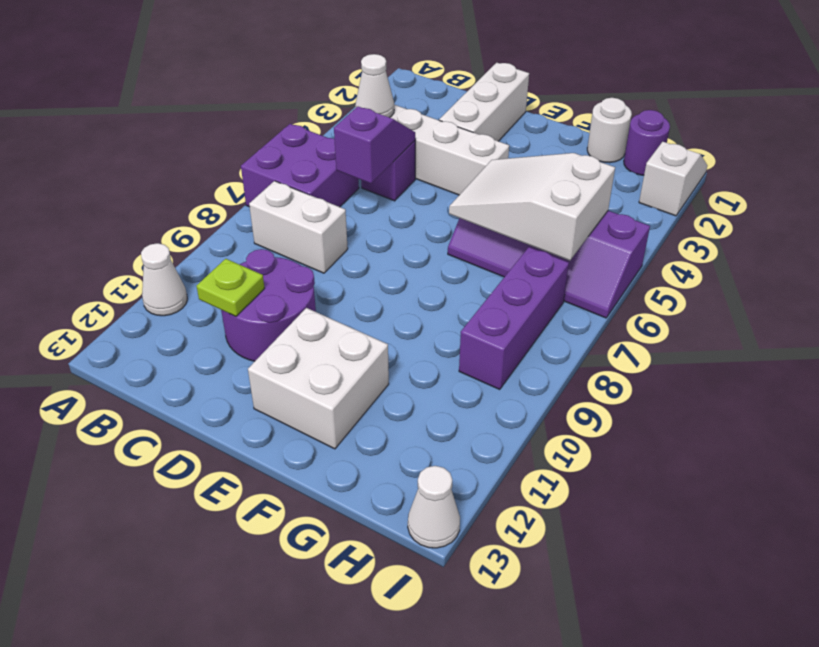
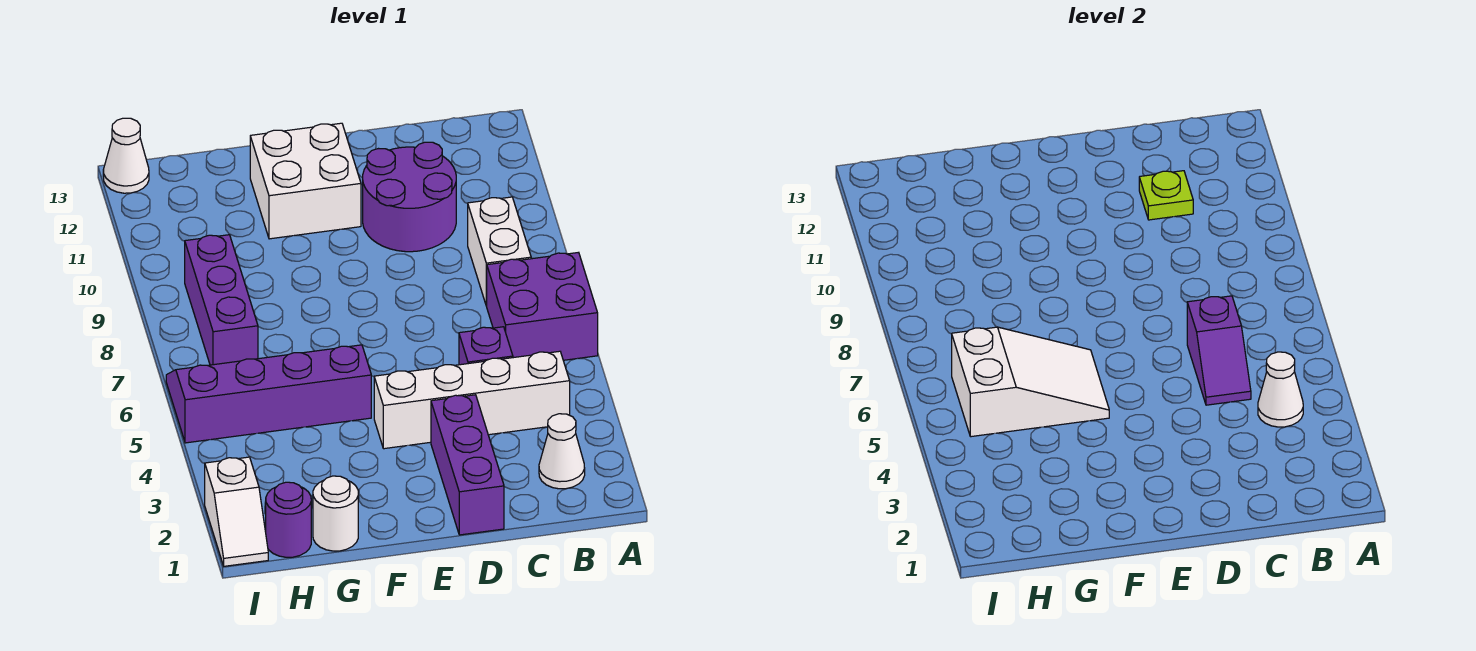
white cone A11 level 1 -> white cone B2 level 1
white brick B8:C8 level 1 -> white brick B8:B9 level 1
white brick D1:D3 level 1 -> purple brick D1:D3 level 1

